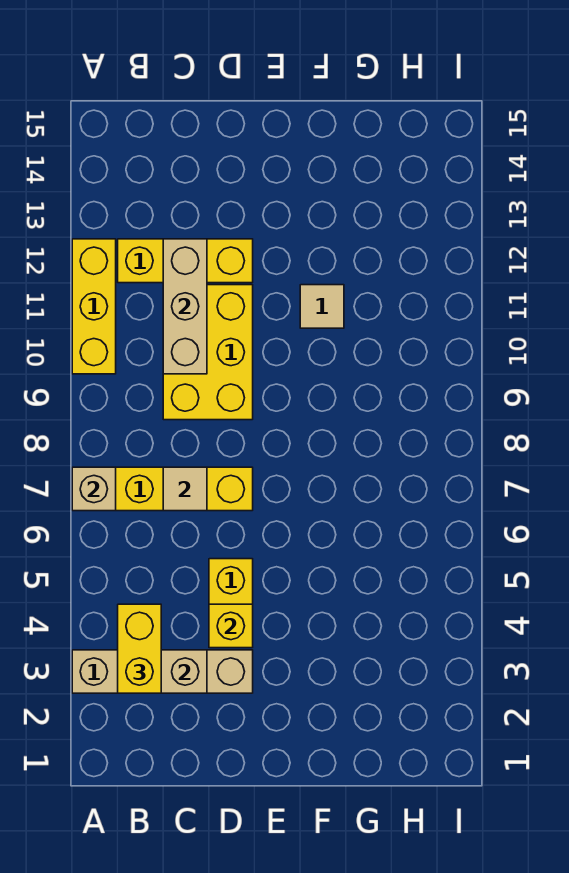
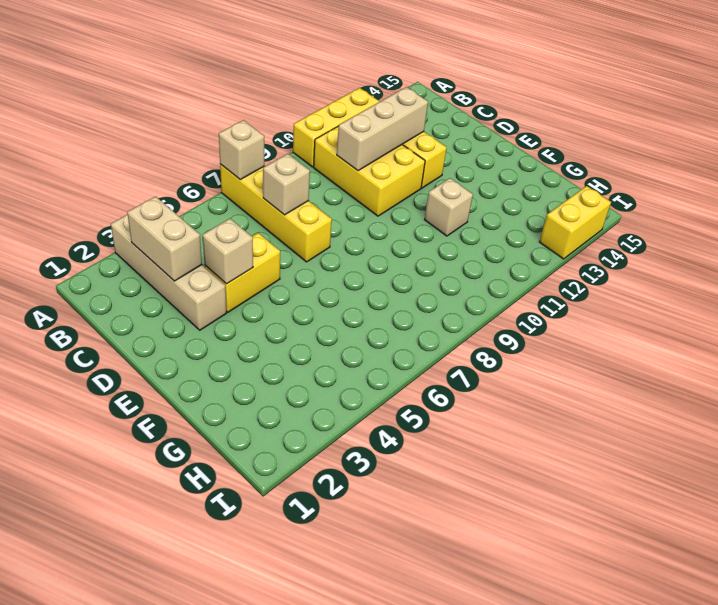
yellow brick B3:B4 level 3 -> yellow brick I13:I14 level 1
tan tile C7 level 2 -> tan brick C7 level 2
yellow brick C9:D11 level 1 -> yellow brick B10:D11 level 1
yellow brick D4 level 2 -> tan brick D4 level 2
tan tile F11 level 1 -> tan brick F11 level 1

